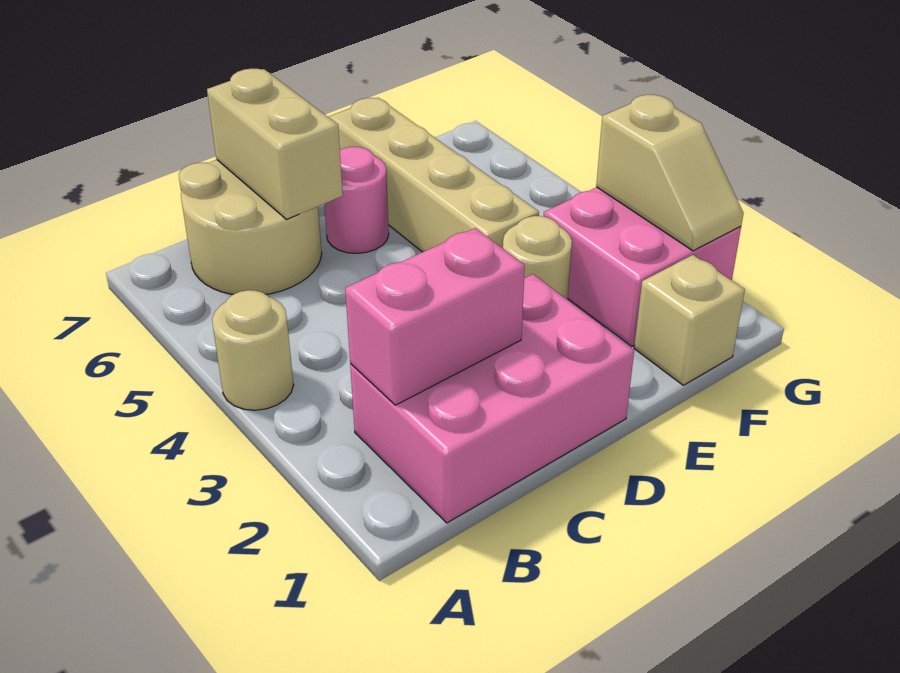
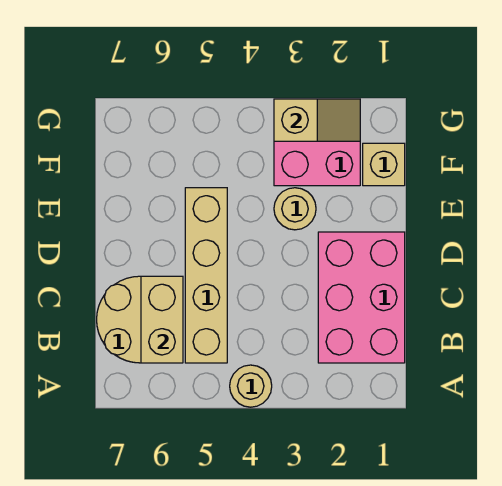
pink brick B2:C2 level 2 -> none
tan brick C6:C7 level 2 -> tan brick B6:C6 level 2
pink round brick D6 level 1 -> none
tan brick E4:E7 level 1 -> tan brick B5:E5 level 1

